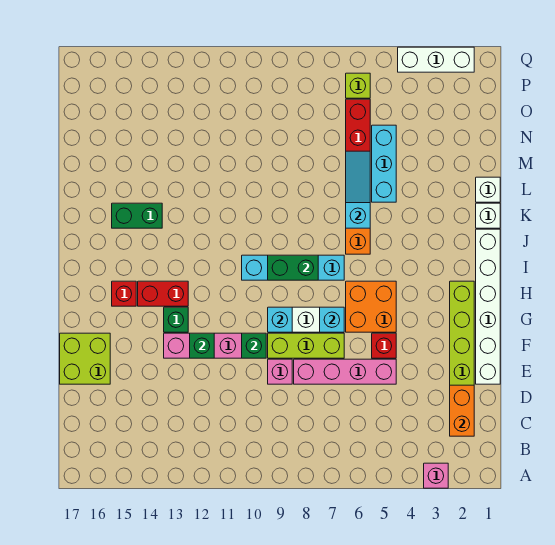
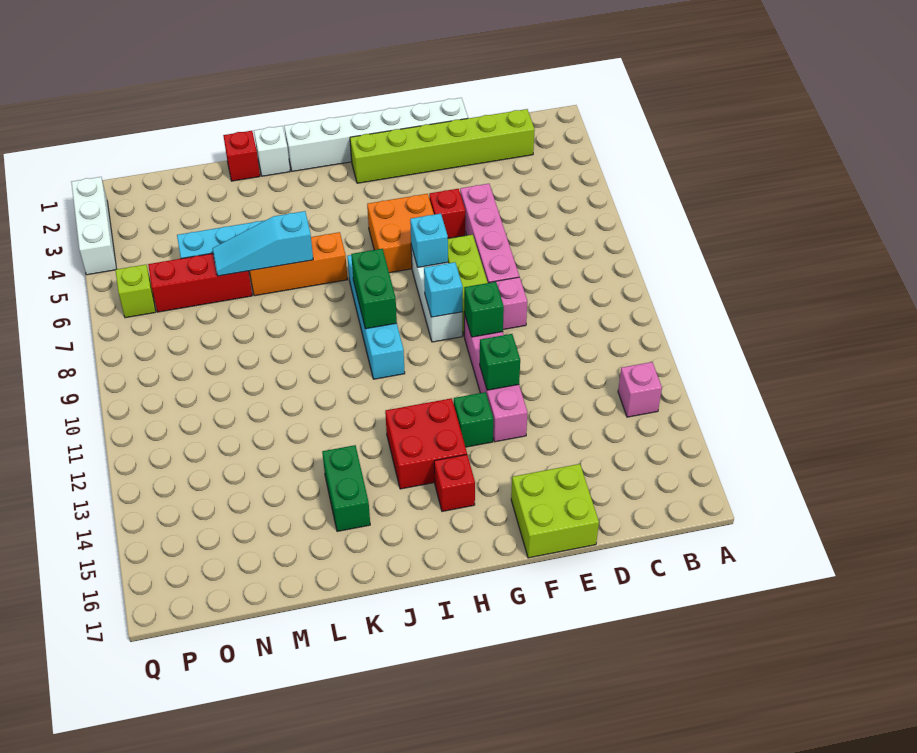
pink brick A3 level 1 -> pink brick B13 level 1
orange brick C2:D2 level 2 -> none
red brick H13:H14 level 1 -> red brick H13:I14 level 1
white brick L1 level 1 -> red brick L1 level 1

